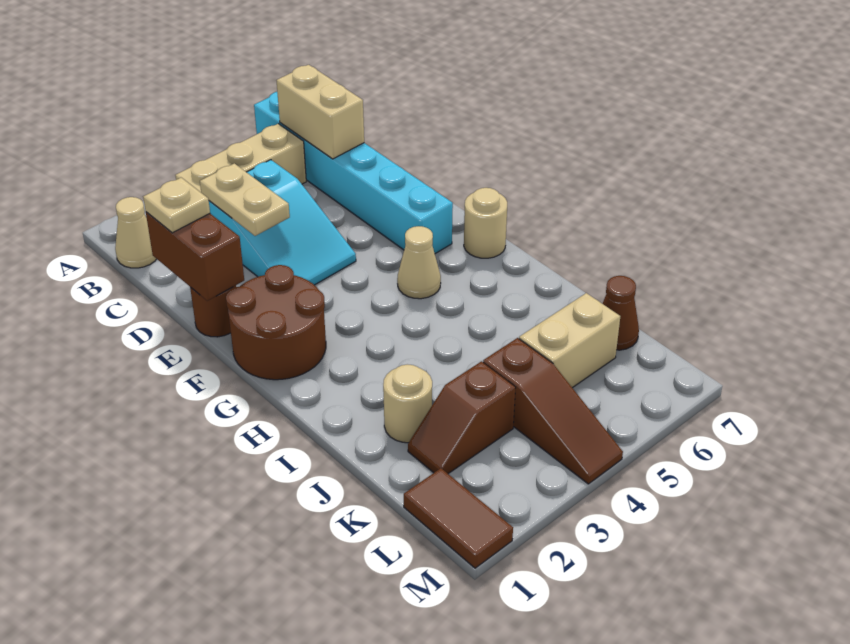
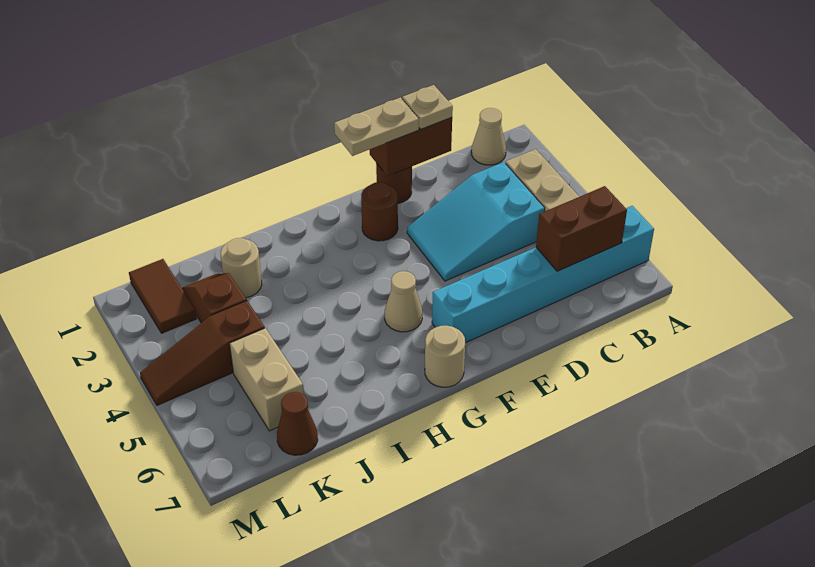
tan brick B6:C6 level 2 -> brown brick B6:C6 level 2
tan plate C3:D3 level 2 -> tan plate E1:F1 level 3
brown round brick F1:G2 level 1 -> brown round brick F2 level 1
brown tile L1:M1 level 1 -> brown tile L1:L2 level 1

